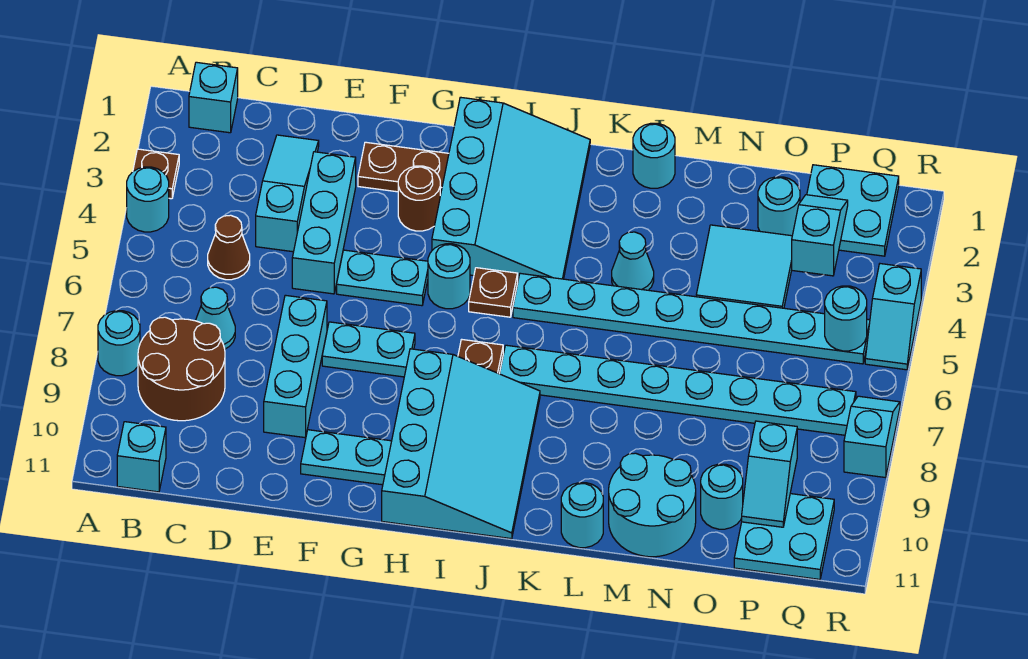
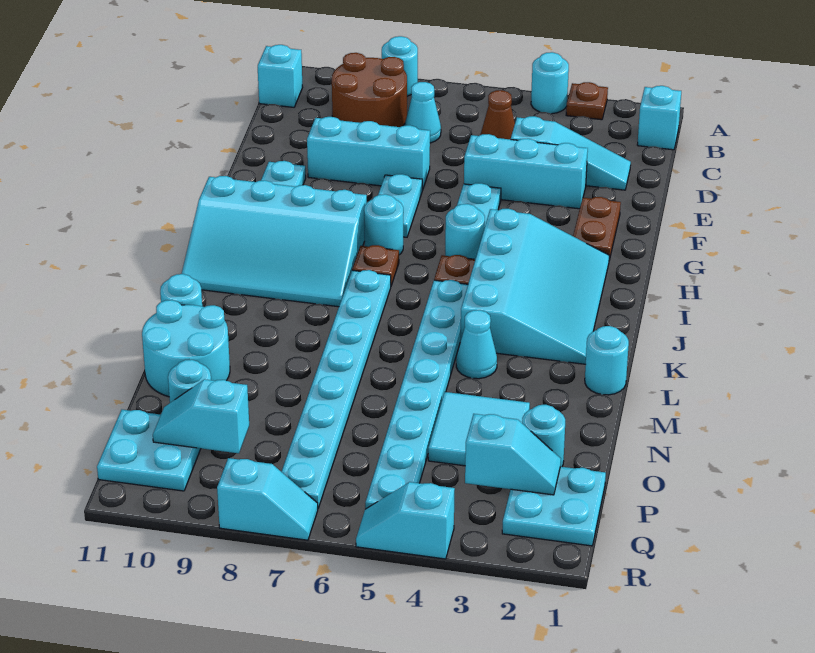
brown round brick G3 level 1 -> none
cyan slope H1:J4 level 1 top H -> cyan slope H2:K4 level 1 top 4
cyan round brick Q5 level 2 -> cyan round brick H7 level 1

